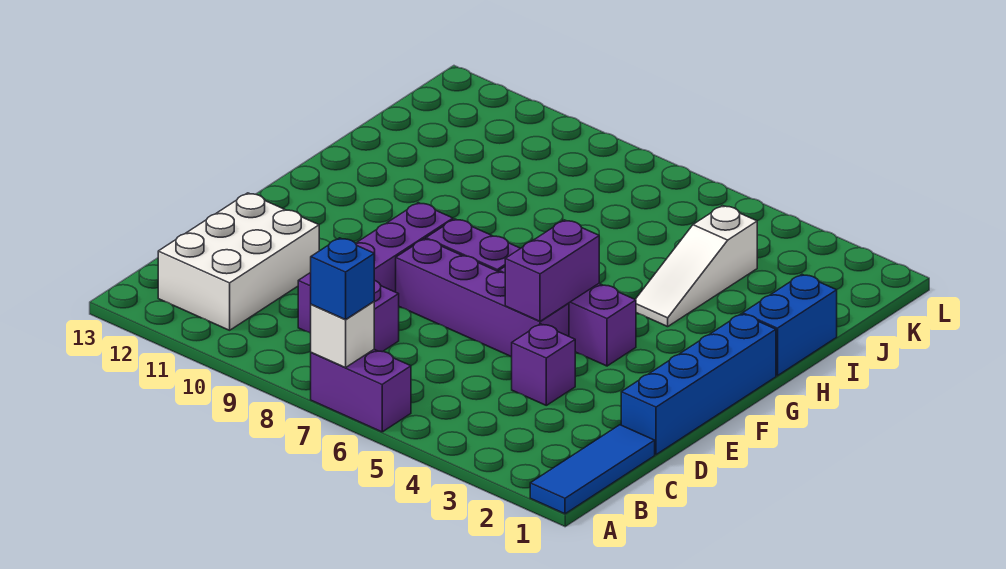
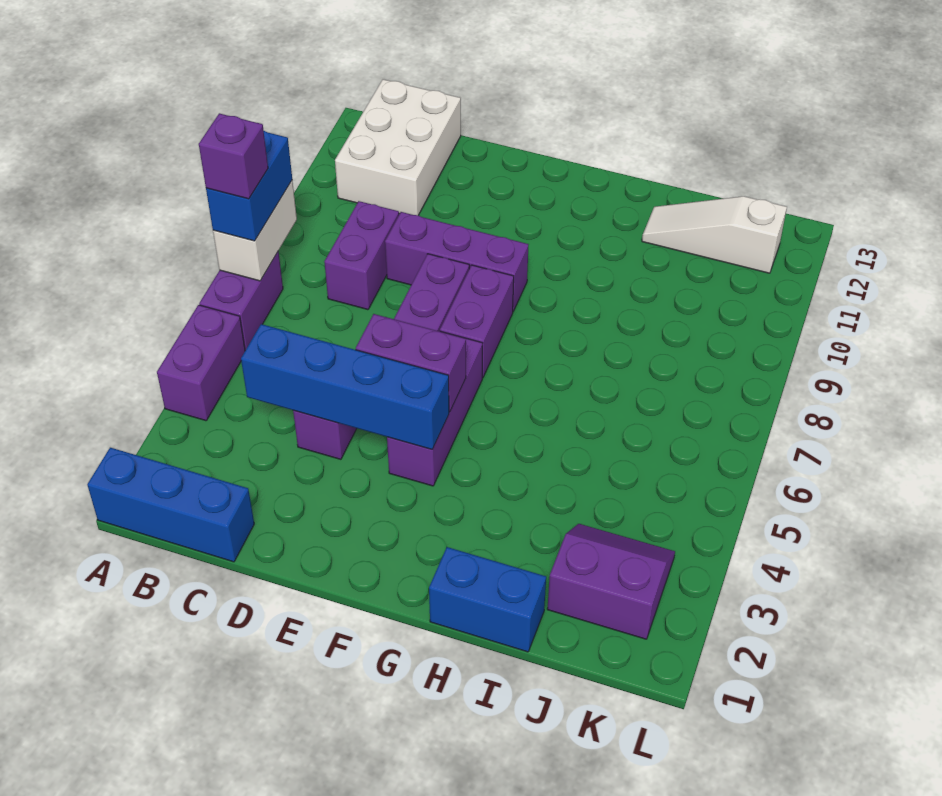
blue tile A1:C1 level 1 -> blue brick A1:C1 level 1
none -> purple brick A4:A5 level 1
white brick A7 level 2 -> white brick A7:A8 level 2
blue brick A7 level 3 -> blue brick A7:A8 level 3
none -> purple brick A7 level 4
white brick B11:D12 level 1 -> white brick B11:C13 level 1
blue brick D1:G1 level 1 -> blue brick C4:F4 level 2
white slope H4:J4 level 1 top J -> white slope I12:K12 level 1 top K
none -> purple slope J2:K3 level 1 top 2

